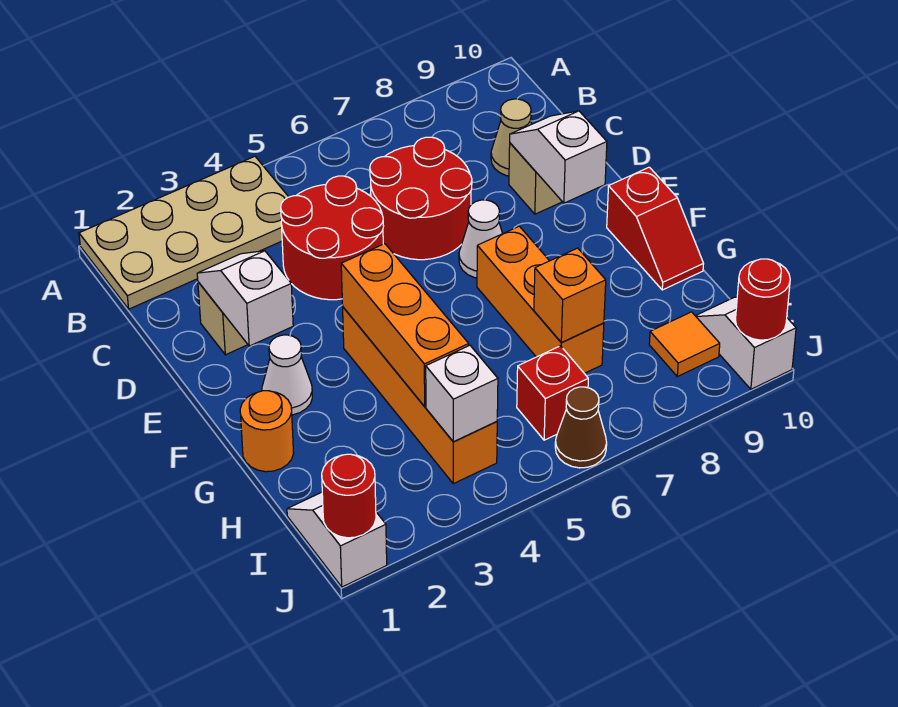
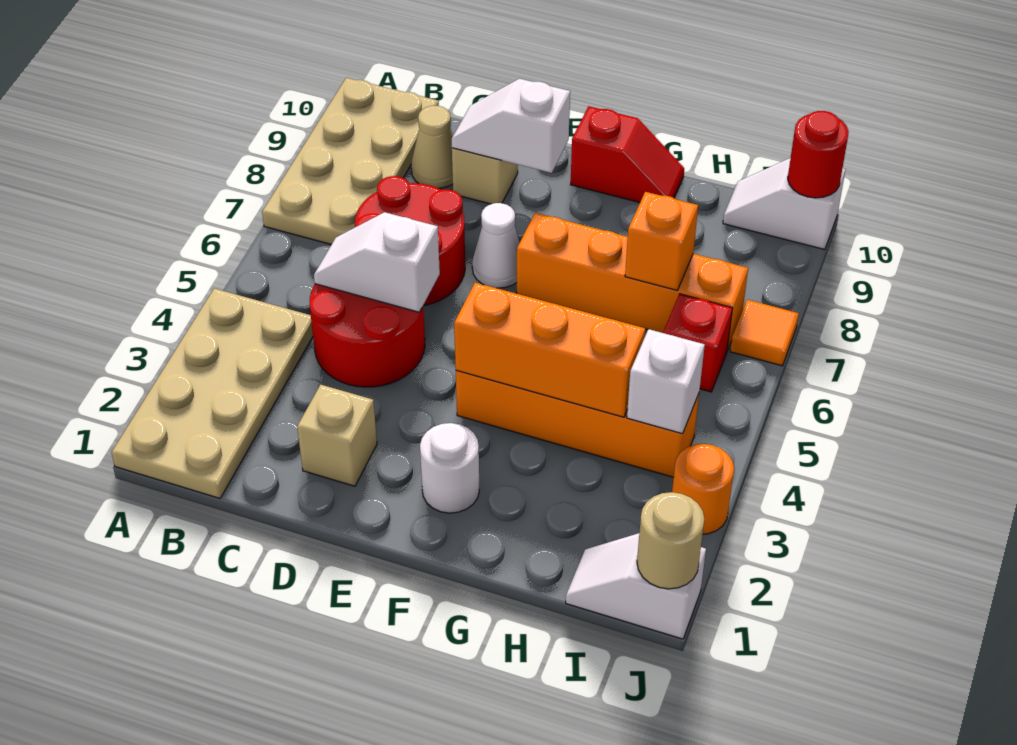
none -> tan plate A7:B10 level 1
white slope D2:E2 level 2 top E -> white slope C5:D5 level 2 top D
white cone F2 level 1 -> white round brick F2 level 1
orange brick F7:H7 level 1 -> orange brick F7:I7 level 1
orange round brick G1 level 1 -> orange round brick J3 level 1
orange tile I9 level 1 -> orange tile J7 level 1
red round brick J1 level 2 -> tan round brick J1 level 2
brown cone J6 level 1 -> none

